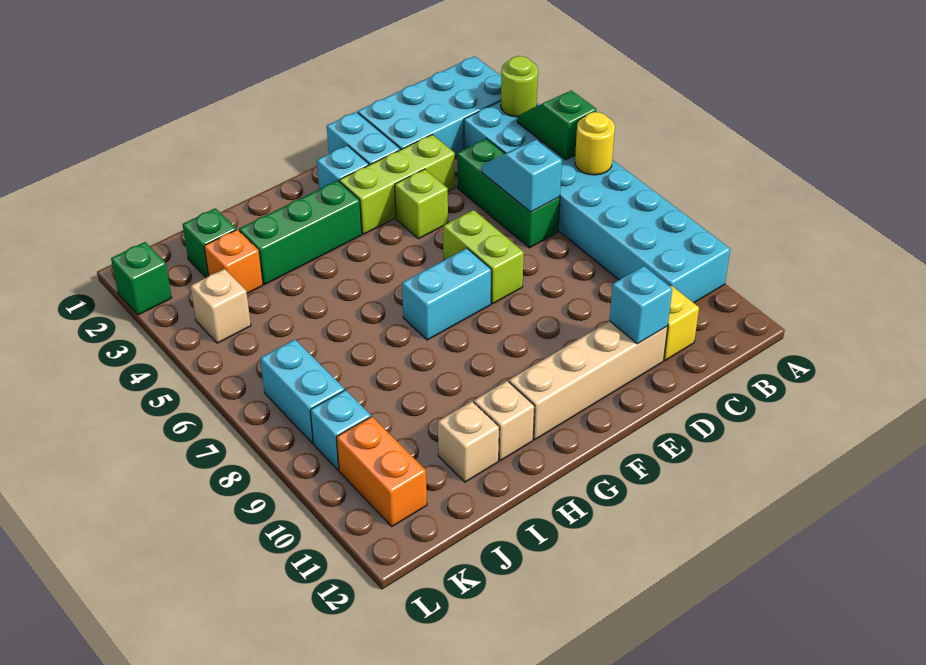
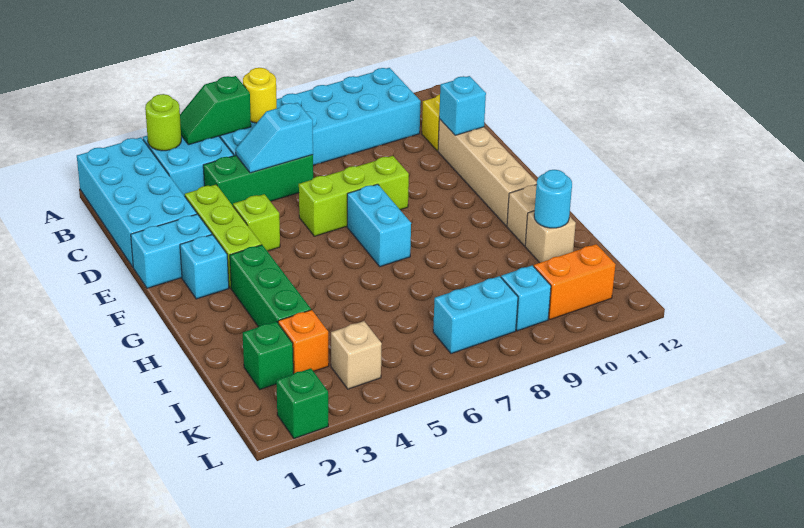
lime brick E6:E7 level 1 -> lime brick E6:E8 level 1
none -> cyan round brick I11 level 2

